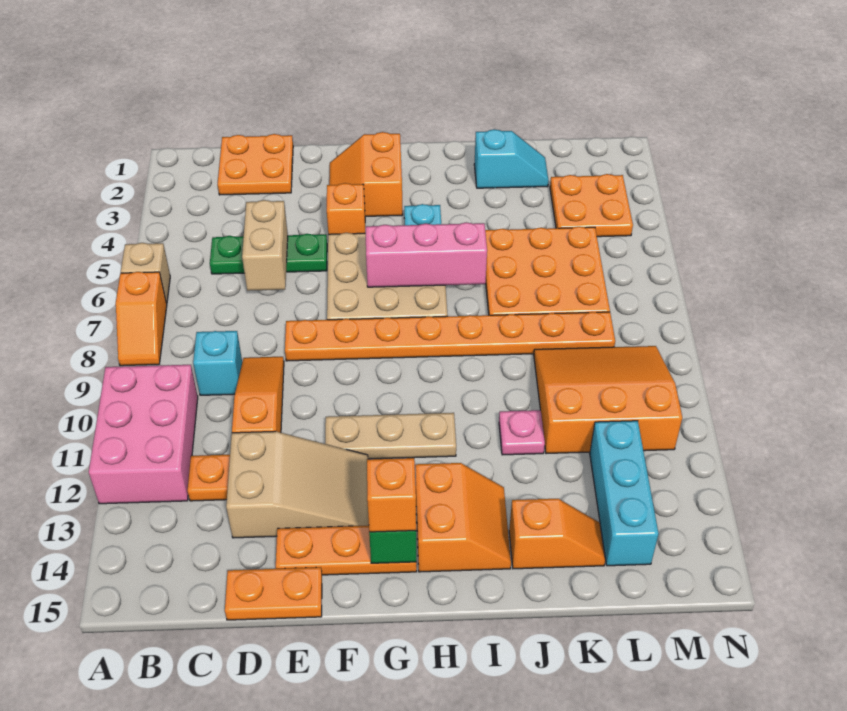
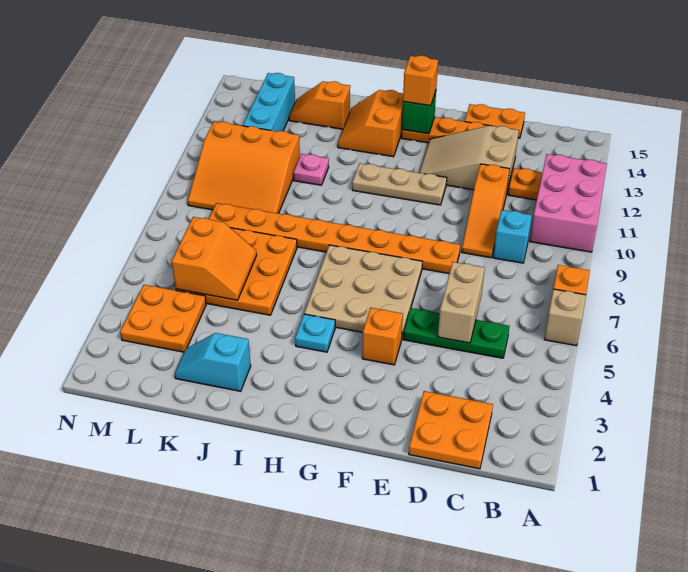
orange slope F2:G3 level 1 top G -> orange slope K5:L6 level 2 top L
pink brick G6:I6 level 2 -> none

